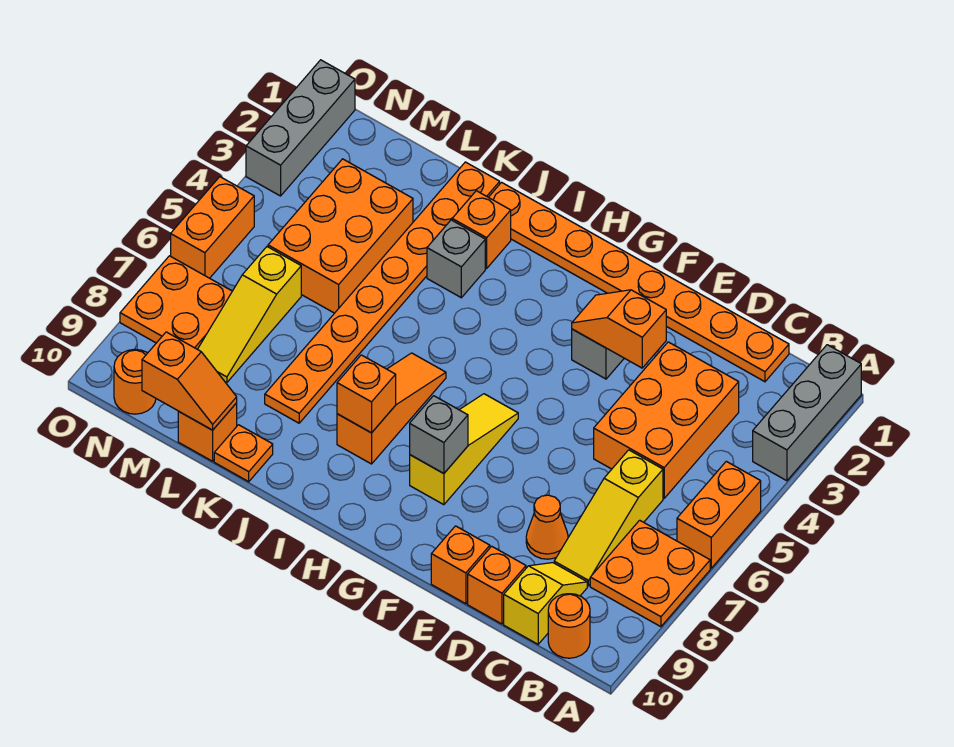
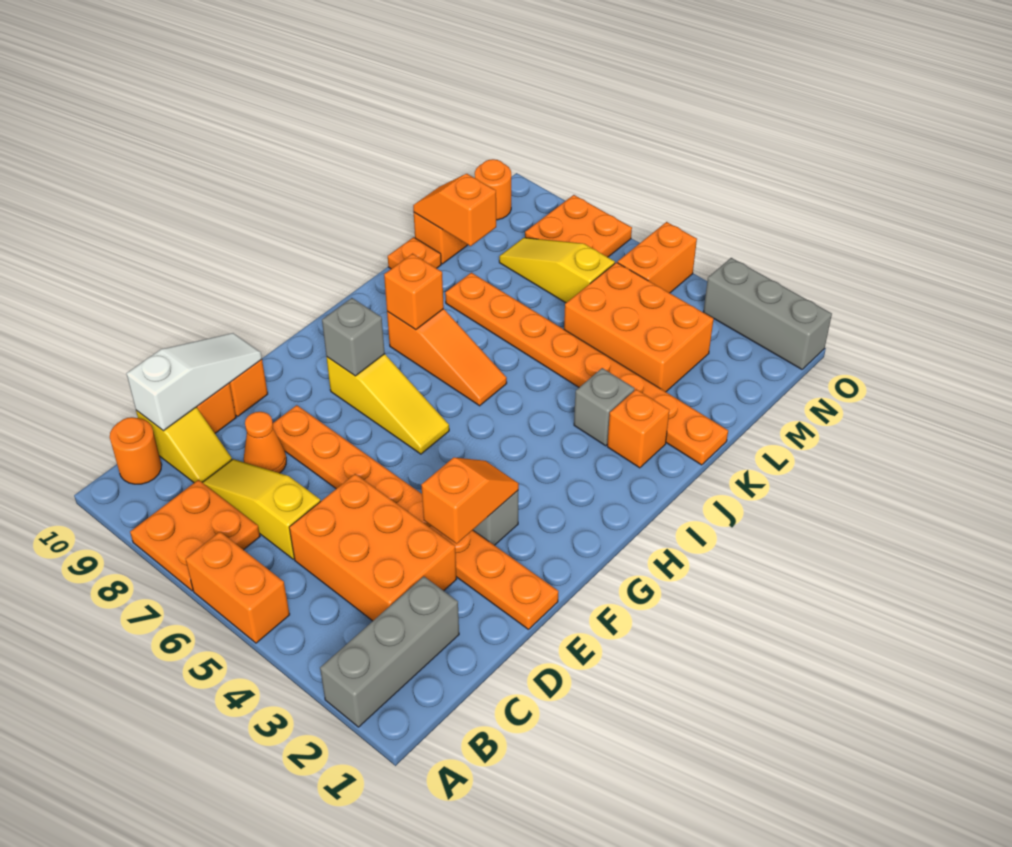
grey brick A1:A3 level 1 -> grey brick A2:C2 level 1
orange plate C1:J1 level 1 -> orange plate E1:E8 level 1
none -> white slope C10:E10 level 2 top C
orange slope L10:M10 level 2 top M -> orange slope L9:L10 level 2 top 9
orange brick O5:O6 level 1 -> orange brick N5:O5 level 1

